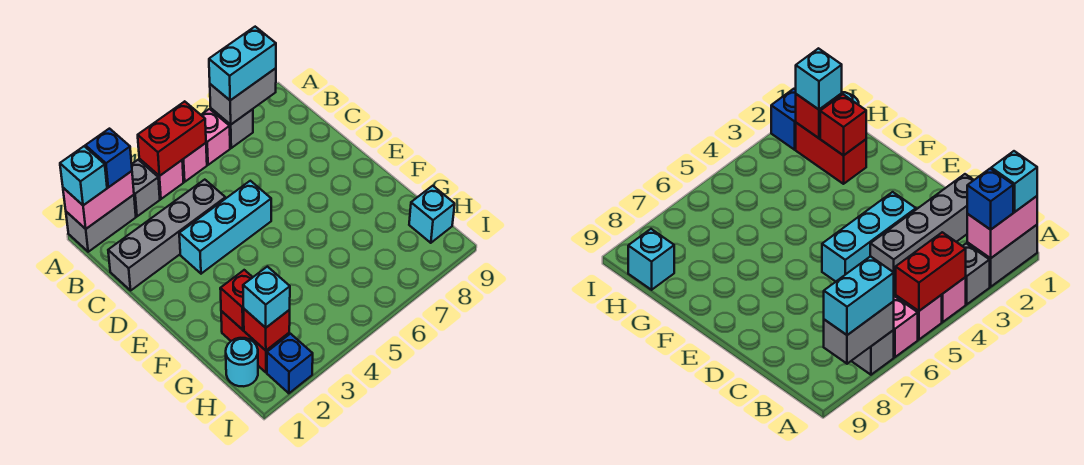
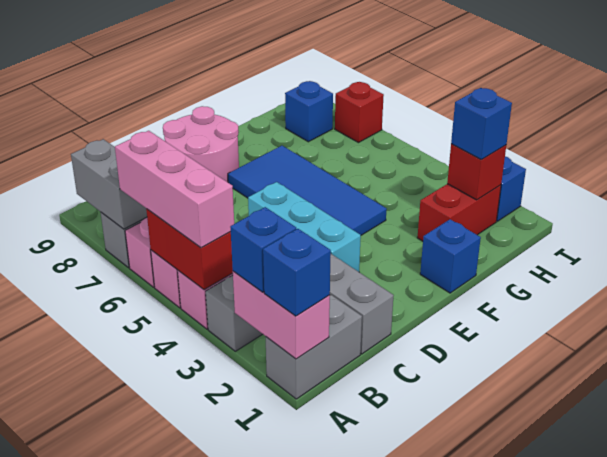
grey brick A1:A2 level 1 -> grey brick A1:B1 level 1
cyan brick A1 level 3 -> blue brick A1 level 3
none -> pink brick A4:A6 level 3
cyan brick A7:A8 level 3 -> none
none -> pink round brick D8:E9 level 1
none -> blue tile E4:F7 level 1
none -> blue brick F1 level 1
red brick G2 level 2 -> red brick I7 level 1
cyan round brick H1 level 1 -> none
cyan brick H2 level 3 -> blue brick H2 level 3
none -> blue brick H8 level 1
cyan brick H9 level 1 -> none

